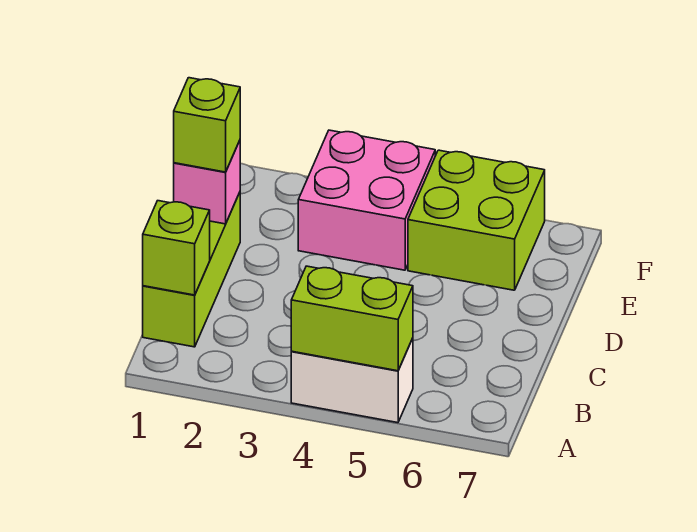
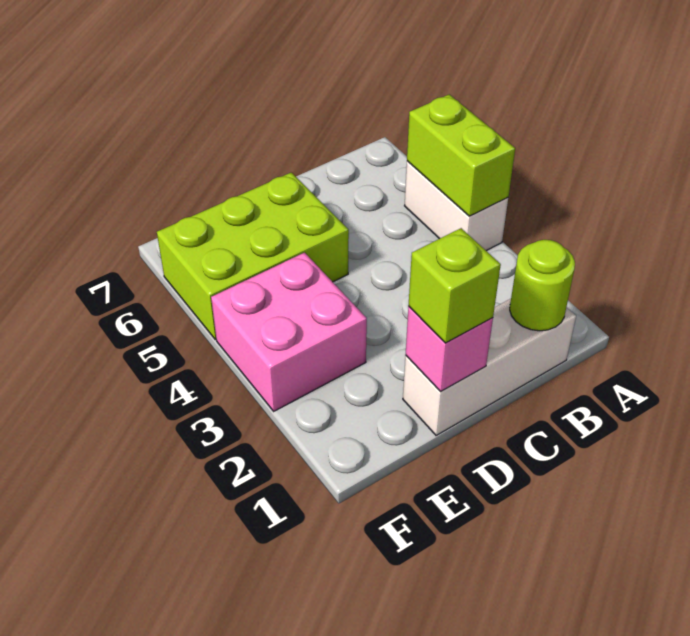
lime brick B1:D1 level 1 -> white brick B1:D1 level 1
lime brick B1 level 2 -> lime round brick B1 level 2
lime brick E5:F6 level 1 -> lime brick D5:F6 level 1

